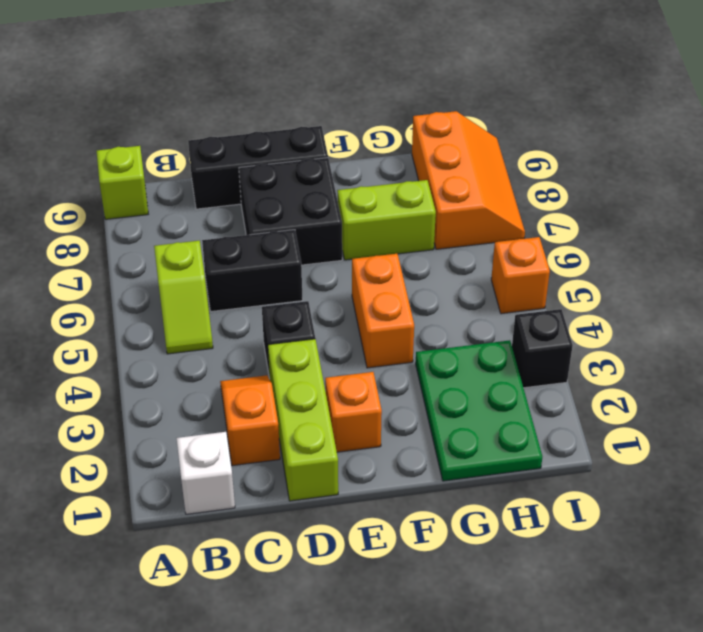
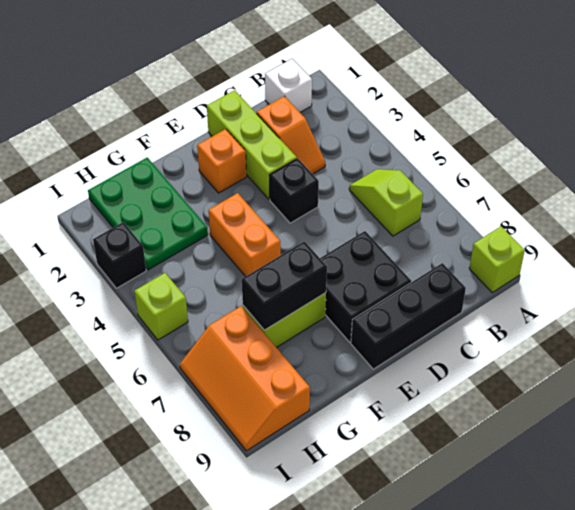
black brick C6:D6 level 1 -> black brick F7:G7 level 2
orange brick I5 level 1 -> lime brick I5 level 1

